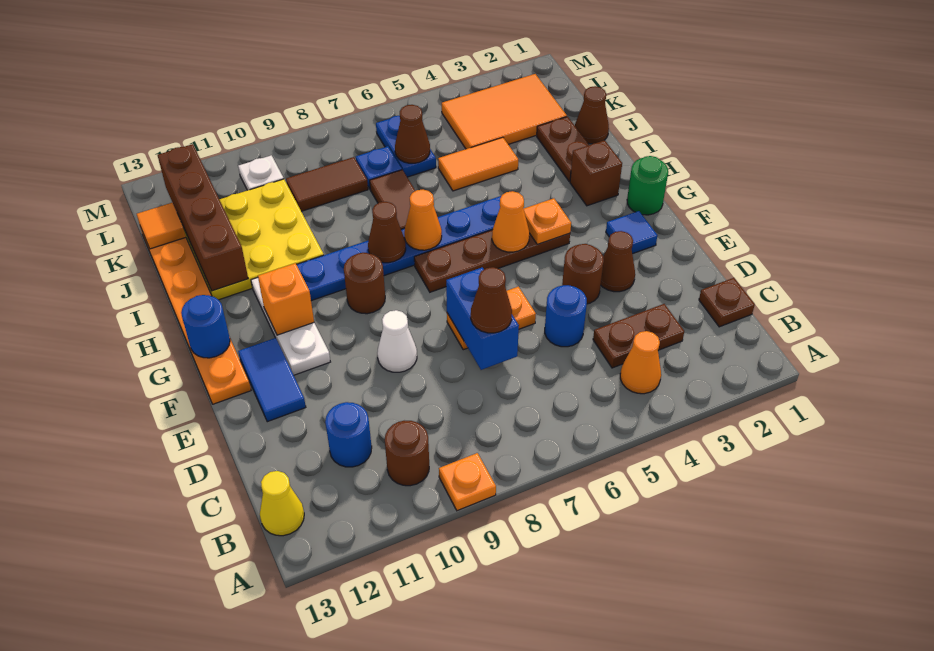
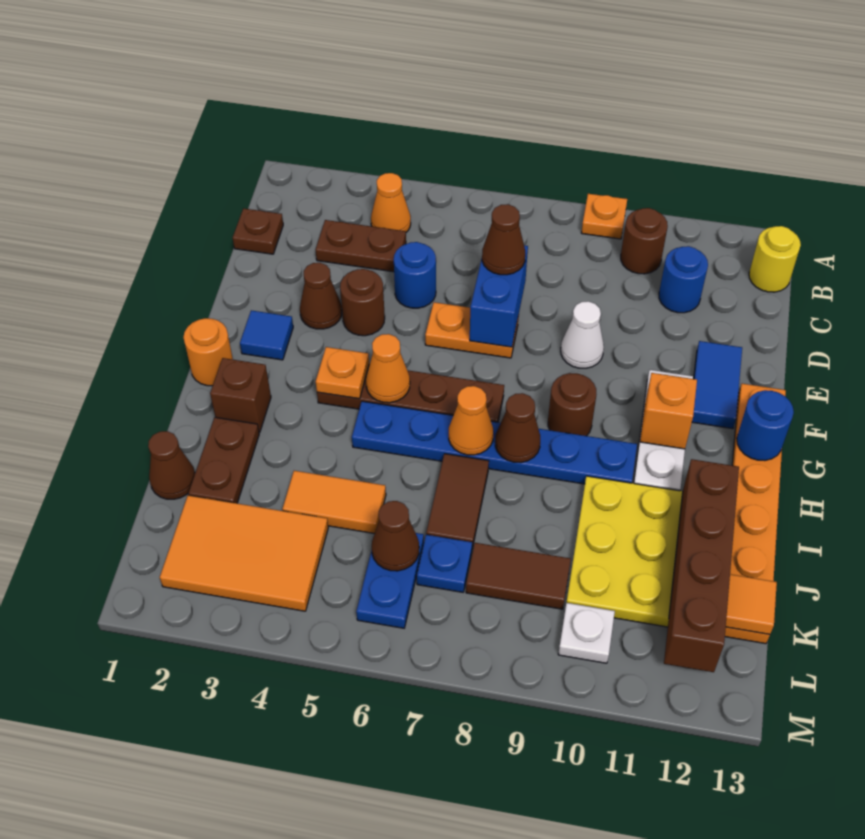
yellow cone B13 level 1 -> yellow round brick B13 level 1
green round brick G1 level 1 -> orange round brick G1 level 1

